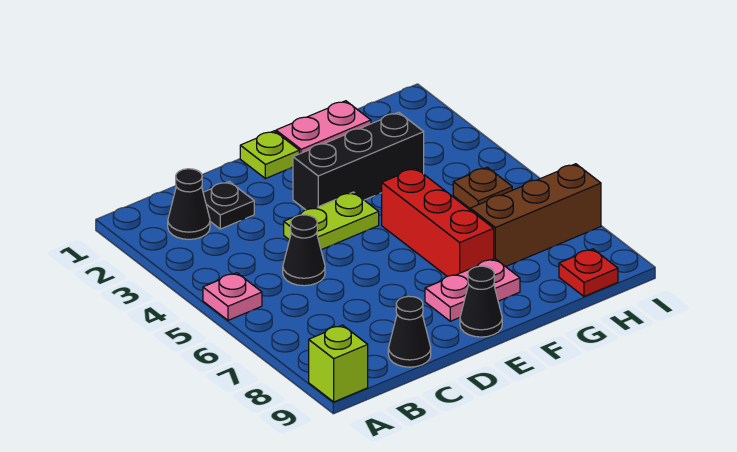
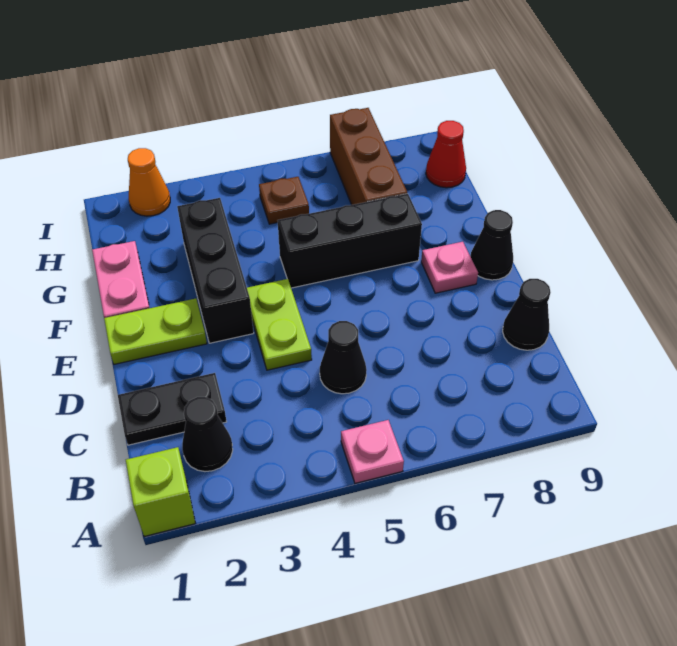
lime brick A9 level 1 -> lime brick A1 level 1
black plate C2 level 1 -> black plate C1:C2 level 1
lime plate E1 level 1 -> lime plate E1:E2 level 1
pink plate E8:F8 level 1 -> pink plate E8 level 1
red brick F5:F7 level 1 -> black brick F5:F7 level 1
red plate H9 level 1 -> red cone H9 level 1
none -> orange cone I2 level 1

